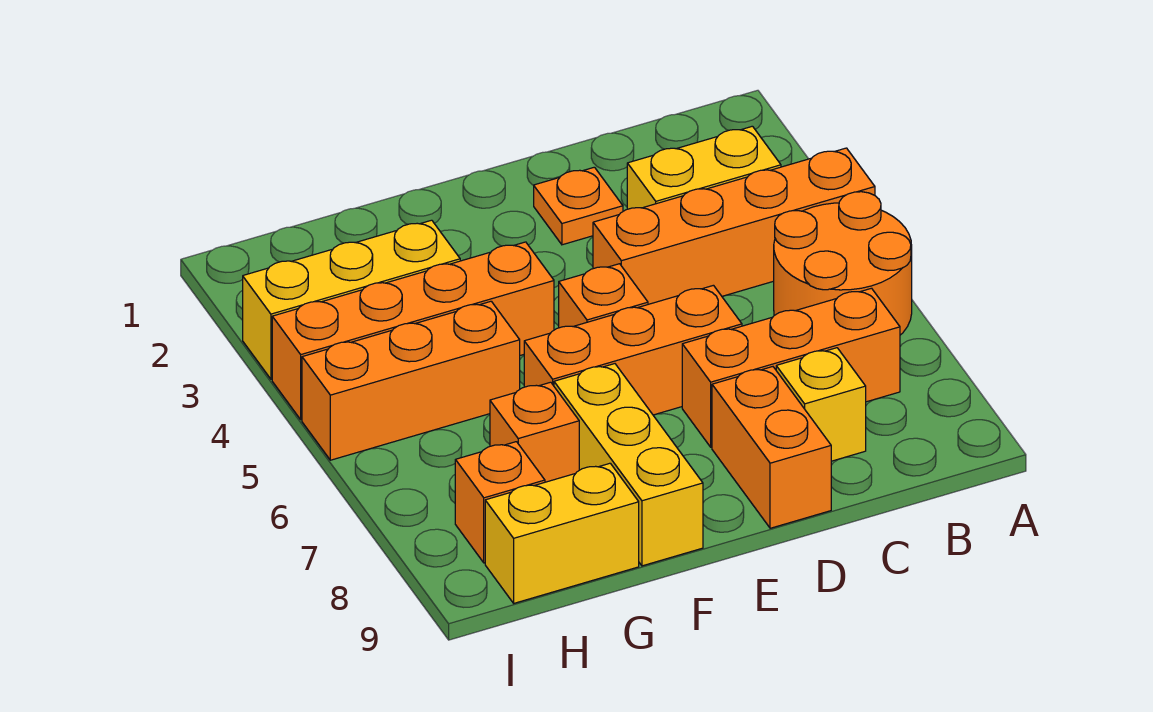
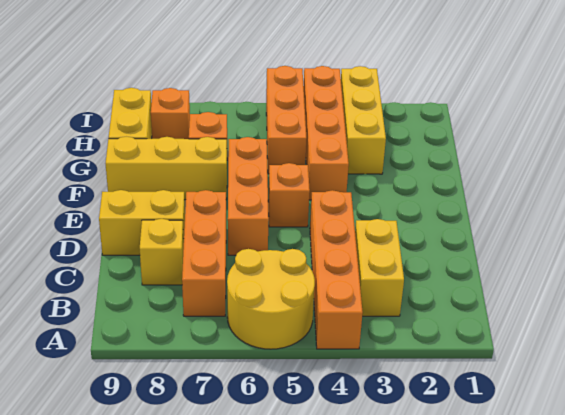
orange round brick A5:B6 level 1 -> yellow round brick A5:B6 level 1
orange plate D2 level 1 -> none
orange brick D8:D9 level 1 -> yellow brick D8:D9 level 1

